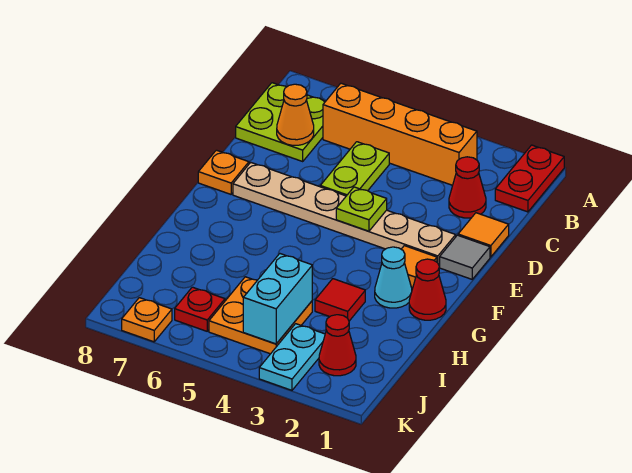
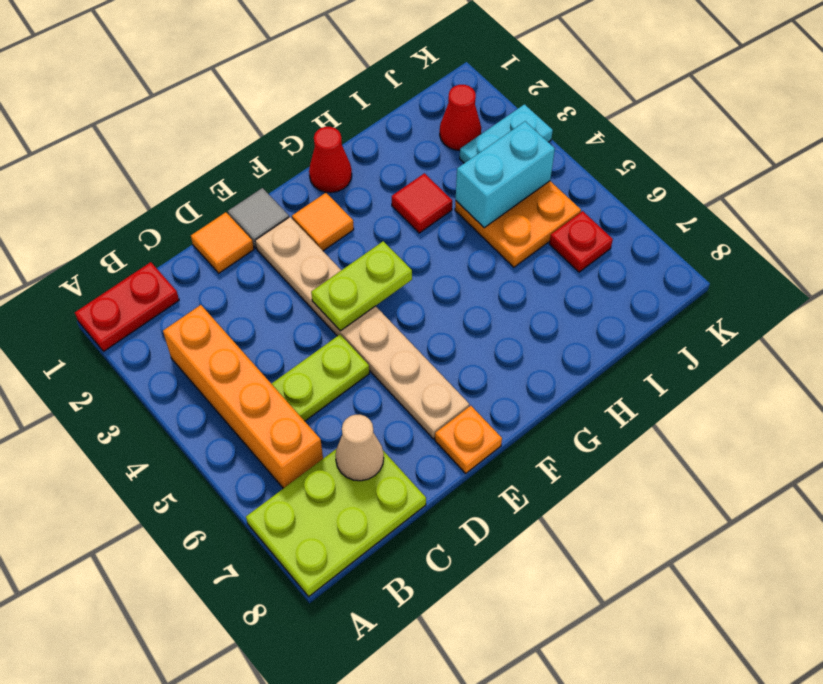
lime plate B7:C8 level 1 -> lime plate A7:C8 level 1
red cone C2 level 1 -> none
orange cone C7 level 2 -> tan cone C7 level 2
lime plate E4 level 2 -> lime plate E4:F4 level 2
cyan cone G2 level 1 -> none
orange plate K7 level 1 -> none

